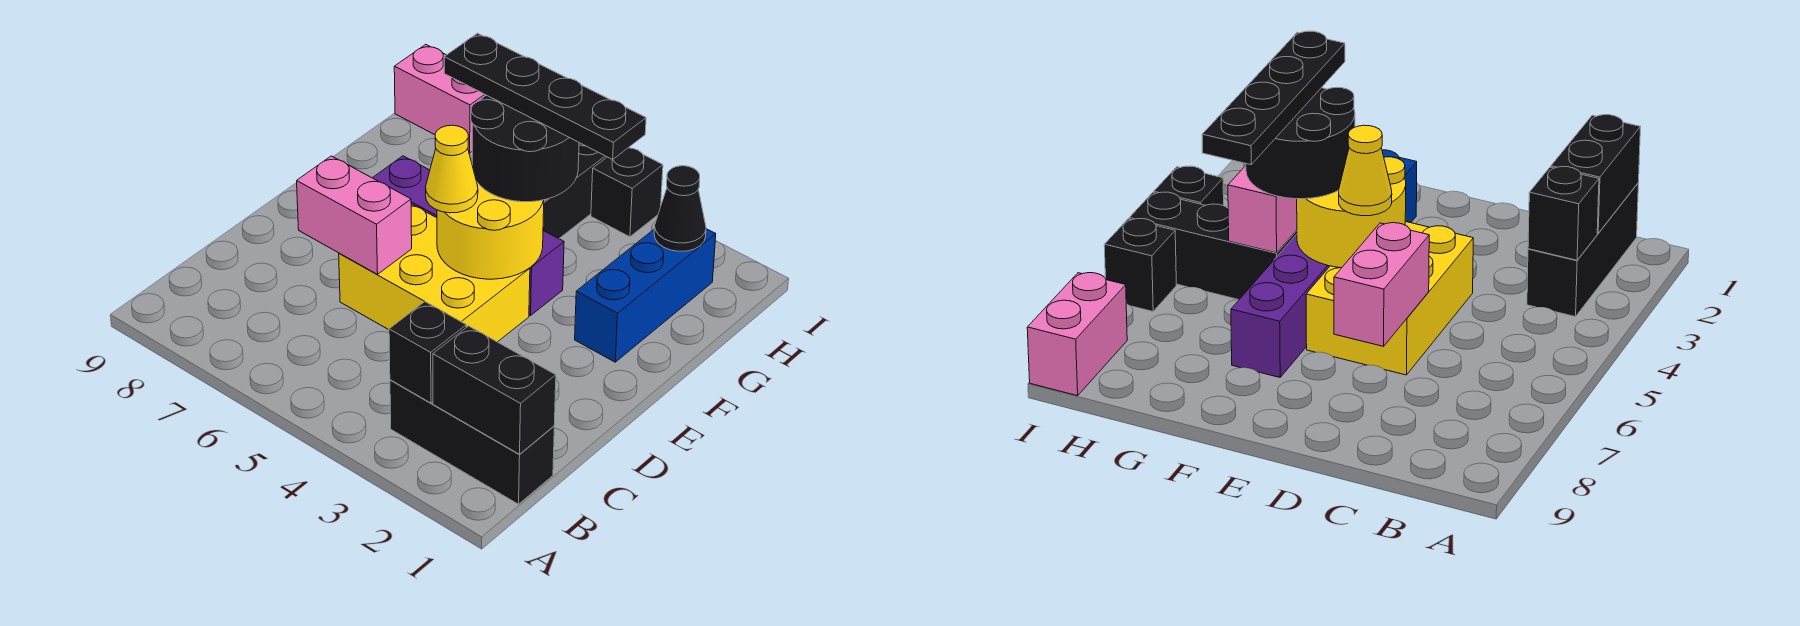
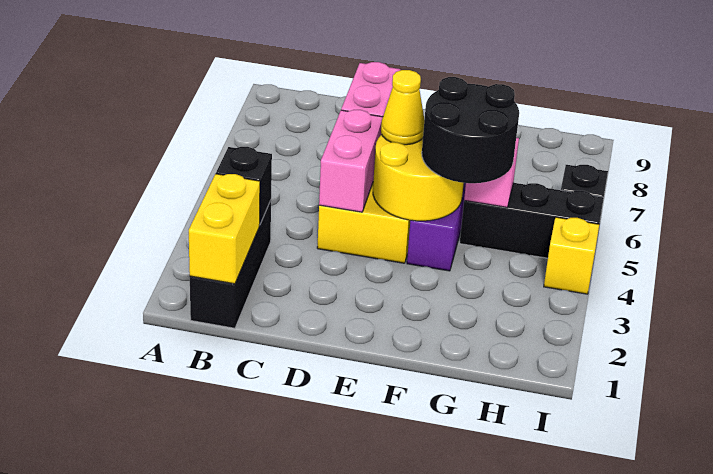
black brick B1:B2 level 2 -> yellow brick B1:B2 level 2
blue brick F2:H2 level 1 -> none
black plate G3:G6 level 4 -> none
black cone H2 level 2 -> none
black brick I4 level 1 -> yellow brick I4 level 1
pink brick I8:I9 level 1 -> pink brick D4:D5 level 2

